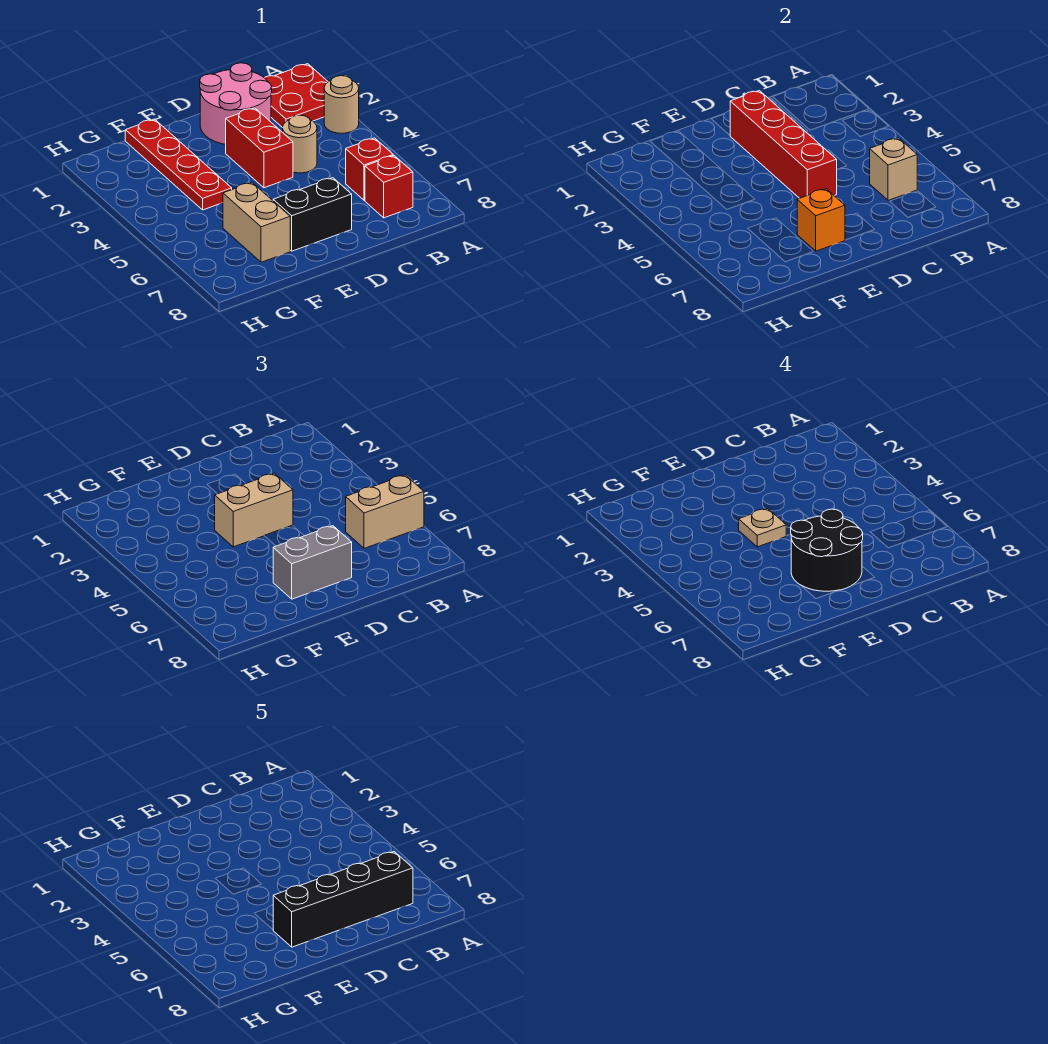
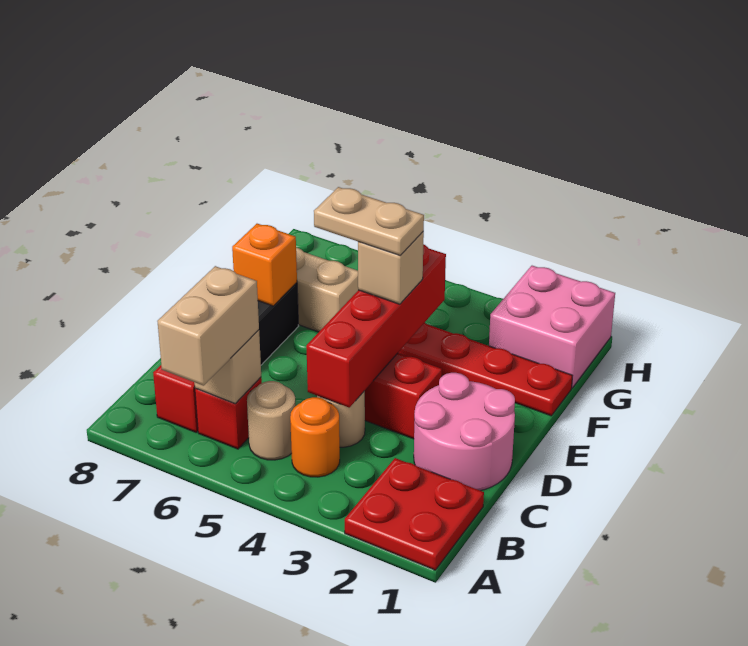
tan round brick A3 level 1 -> tan round brick B5 level 1
none -> orange round brick B4 level 1
black brick B7:E7 level 5 -> none
red brick D2:D5 level 2 -> red brick C4:F4 level 2
tan brick D4:E4 level 3 -> tan brick E4 level 3
black round brick D6:E7 level 4 -> none
grey brick D7:E7 level 3 -> none
tan plate E4 level 4 -> tan plate E4:E5 level 4
none -> pink brick G1:H2 level 1

